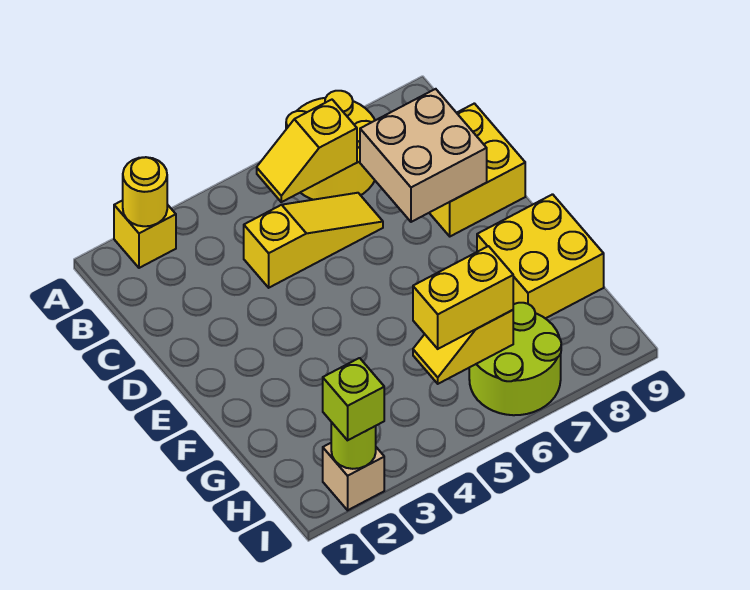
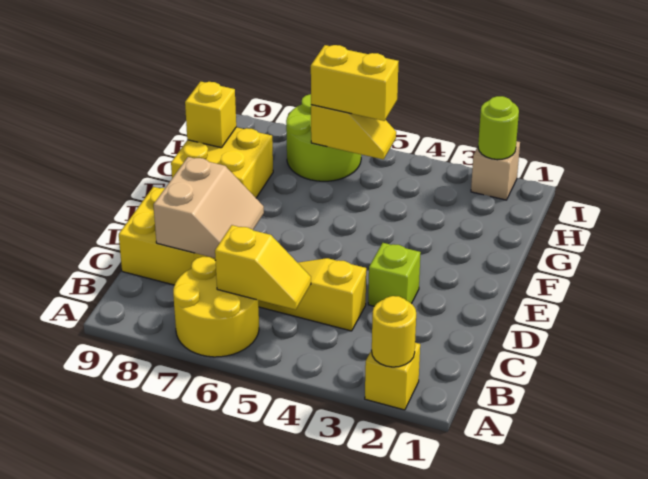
tan brick C7:D8 level 2 -> tan slope C7:D8 level 2 top 8
none -> yellow brick G9 level 2
lime brick I2 level 3 -> lime brick D3 level 1

